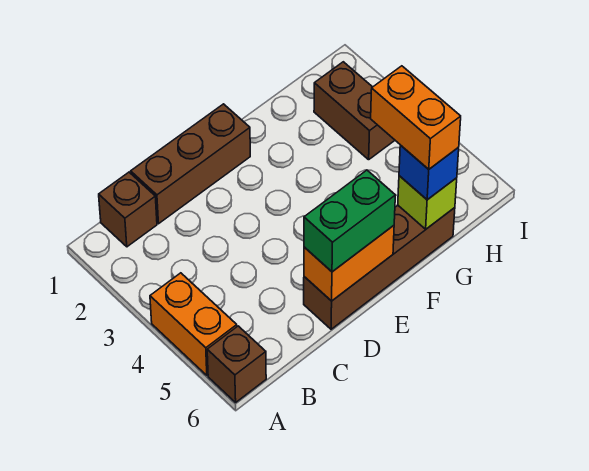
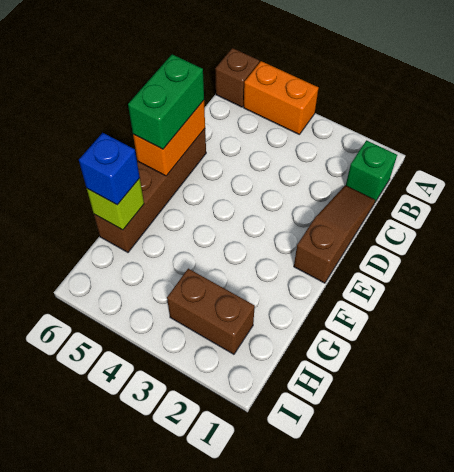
brown brick B1 level 1 -> green brick B1 level 1
brown brick C1:E1 level 1 -> brown slope C1:E1 level 1 top E
orange brick G5:G6 level 4 -> none

